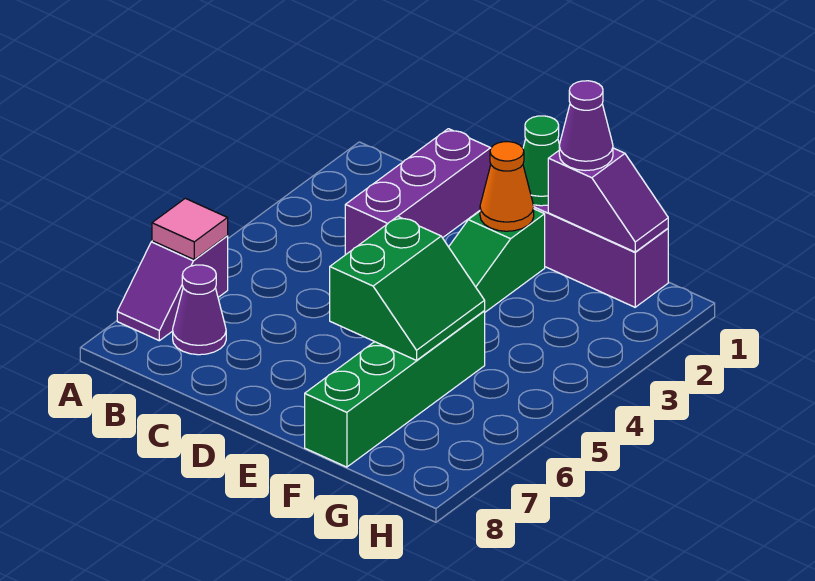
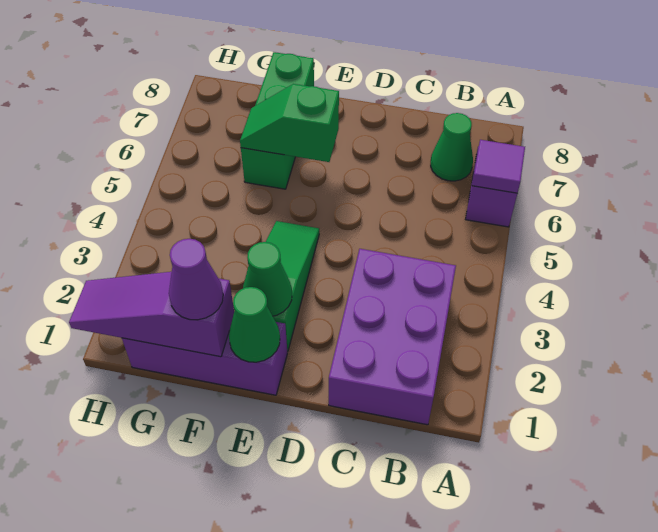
pink tile A6 level 2 -> purple tile A6 level 2
purple cone B7 level 1 -> green cone B7 level 1
purple brick C1:C3 level 1 -> purple brick B1:C3 level 1
orange cone E2 level 2 -> green cone E2 level 2
green slope E5:F6 level 2 top E -> green slope E6:F6 level 2 top E
purple slope F1:G1 level 2 top F -> purple slope F1:H1 level 2 top F
green brick F5:F8 level 1 -> green brick F6:F8 level 1

